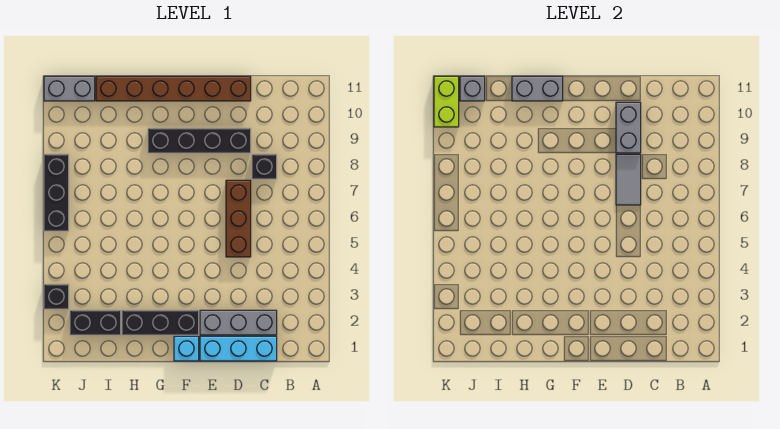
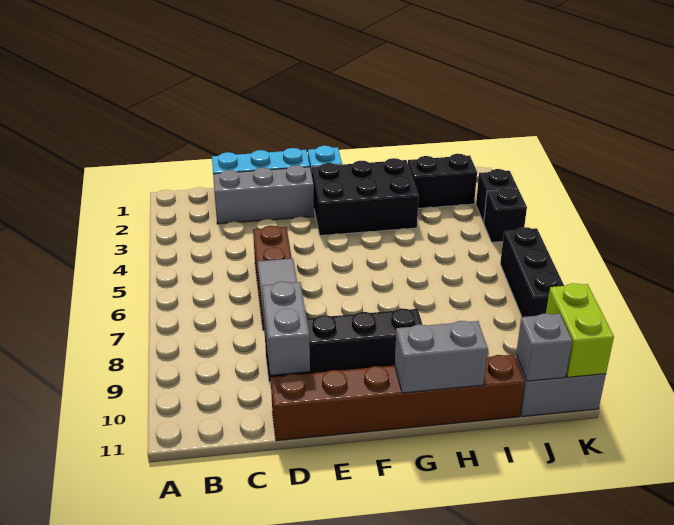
black brick C8 level 1 -> black brick K4 level 1
black brick F2:H2 level 1 -> black brick F2:H3 level 1

